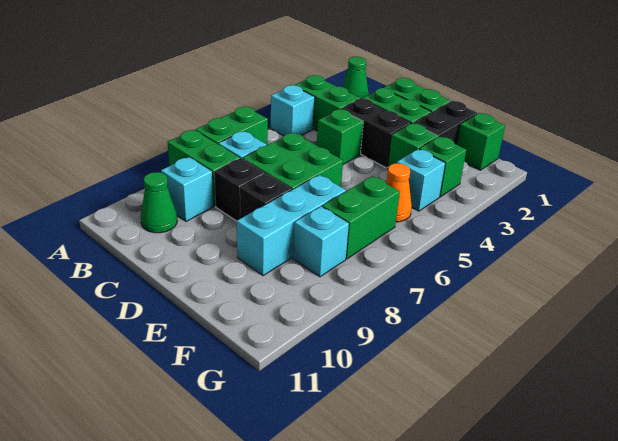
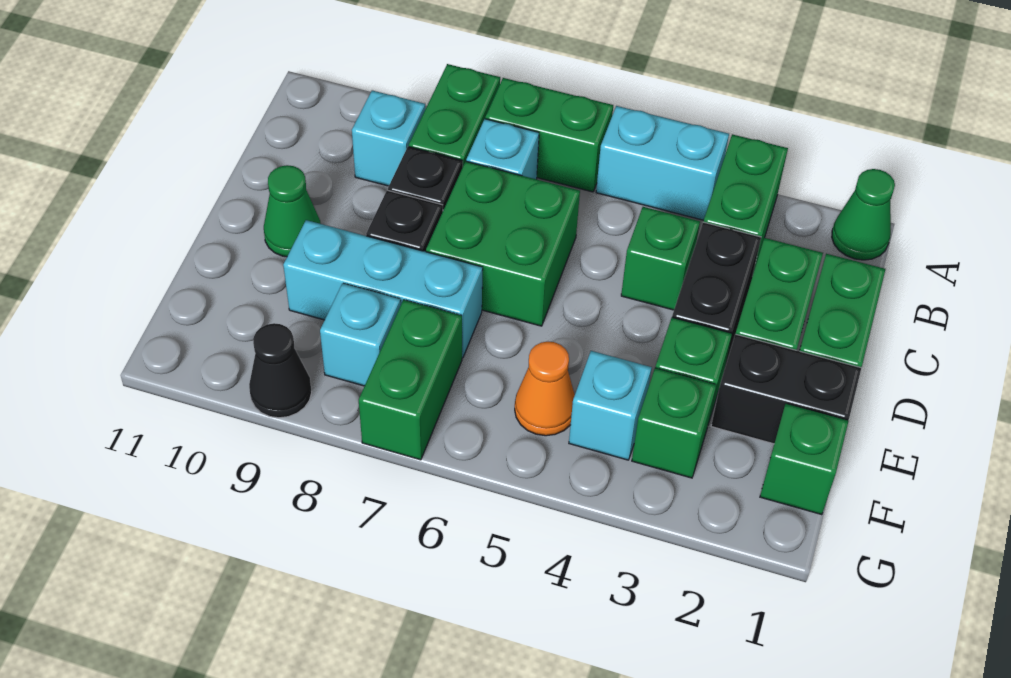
cyan brick A4 level 1 -> cyan brick A4:A5 level 1
green cone B10 level 1 -> green cone D10 level 1
green brick F6:F7 level 1 -> green brick F7:G7 level 1
none -> black cone G9 level 1

